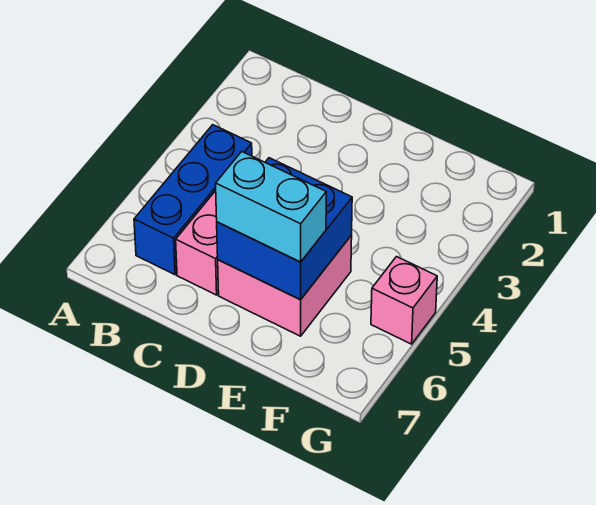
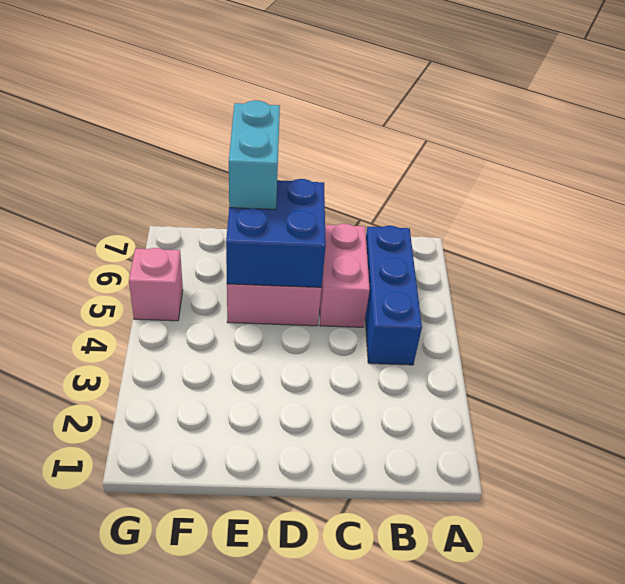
cyan brick D6:E6 level 3 -> cyan brick E6:E7 level 3

